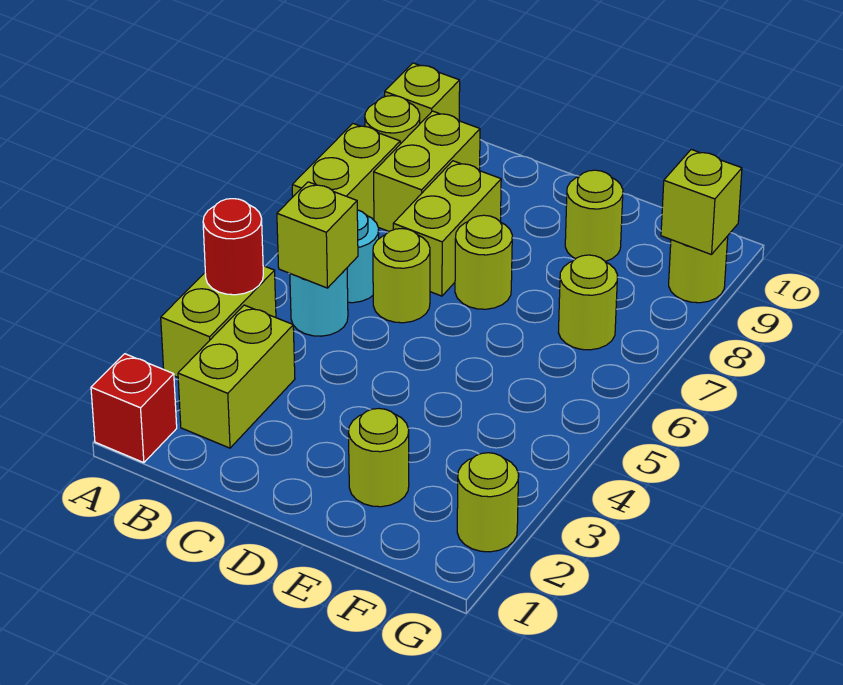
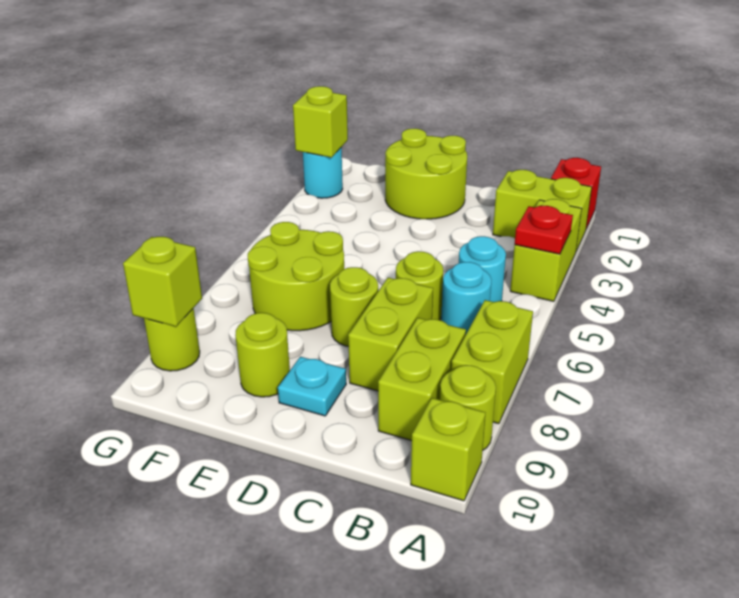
red round brick A4 level 2 -> red plate A4 level 2
lime brick B2:B3 level 1 -> lime brick A2:B2 level 1
lime brick B5 level 2 -> lime brick G2 level 2
none -> cyan plate D9 level 1
lime round brick E2 level 1 -> lime round brick D1:E2 level 1
lime round brick F7 level 1 -> lime round brick E6:F7 level 1
lime round brick G2 level 1 -> cyan round brick G2 level 1

